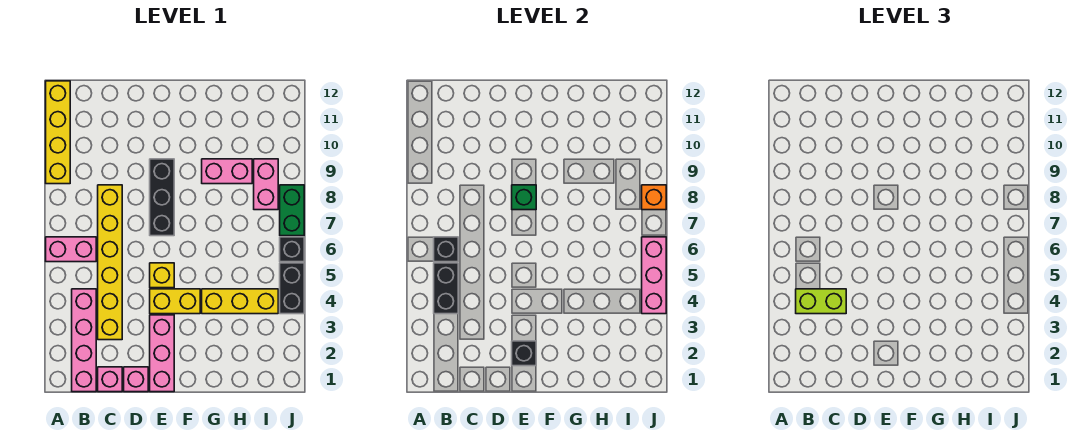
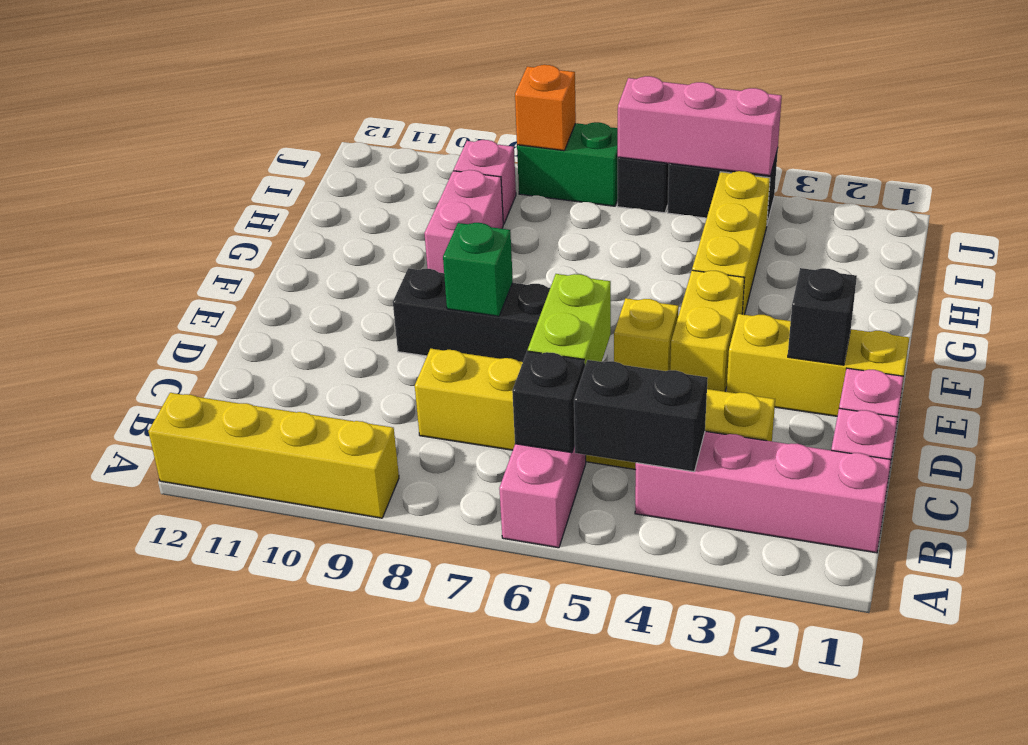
lime brick B4:C4 level 3 -> lime brick C6:D6 level 2
pink brick E1:E3 level 1 -> yellow brick E1:E3 level 1
pink brick I8:I9 level 1 -> pink brick I9 level 1

